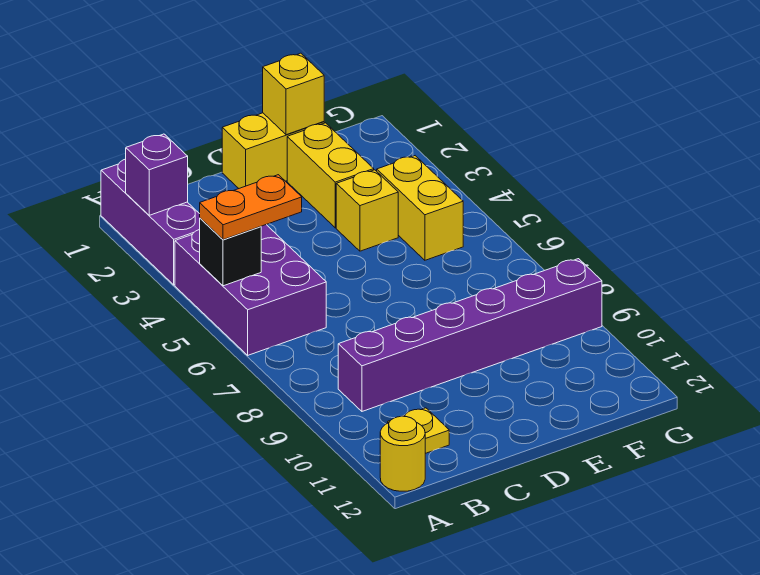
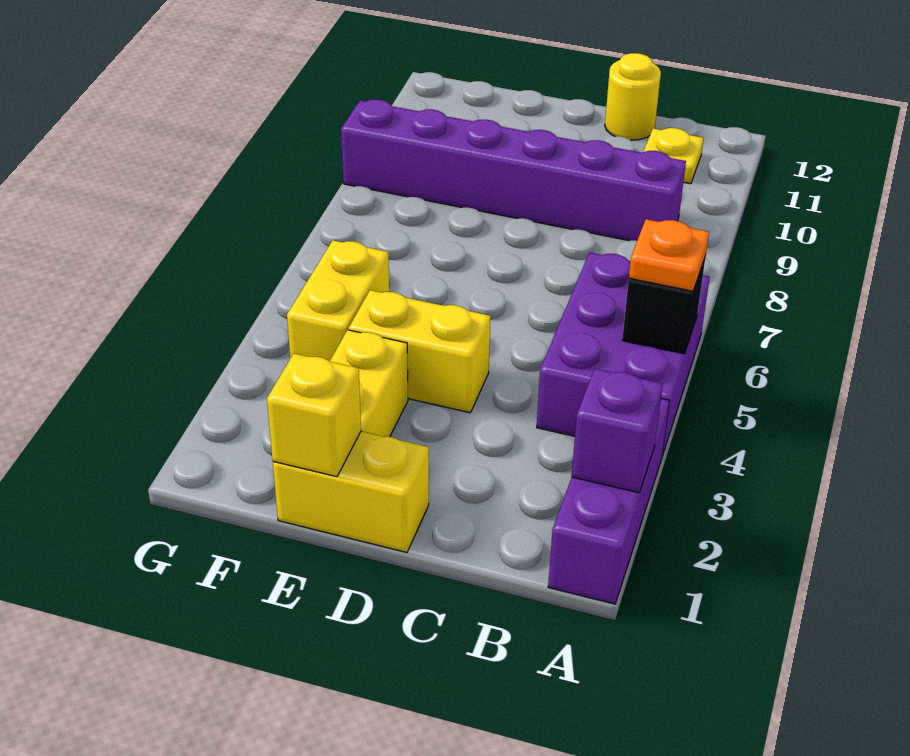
orange plate A5:B5 level 3 -> orange plate A5 level 3
yellow round brick A12 level 1 -> yellow round brick C12 level 1
yellow brick E4 level 1 -> yellow brick D4:E4 level 1

